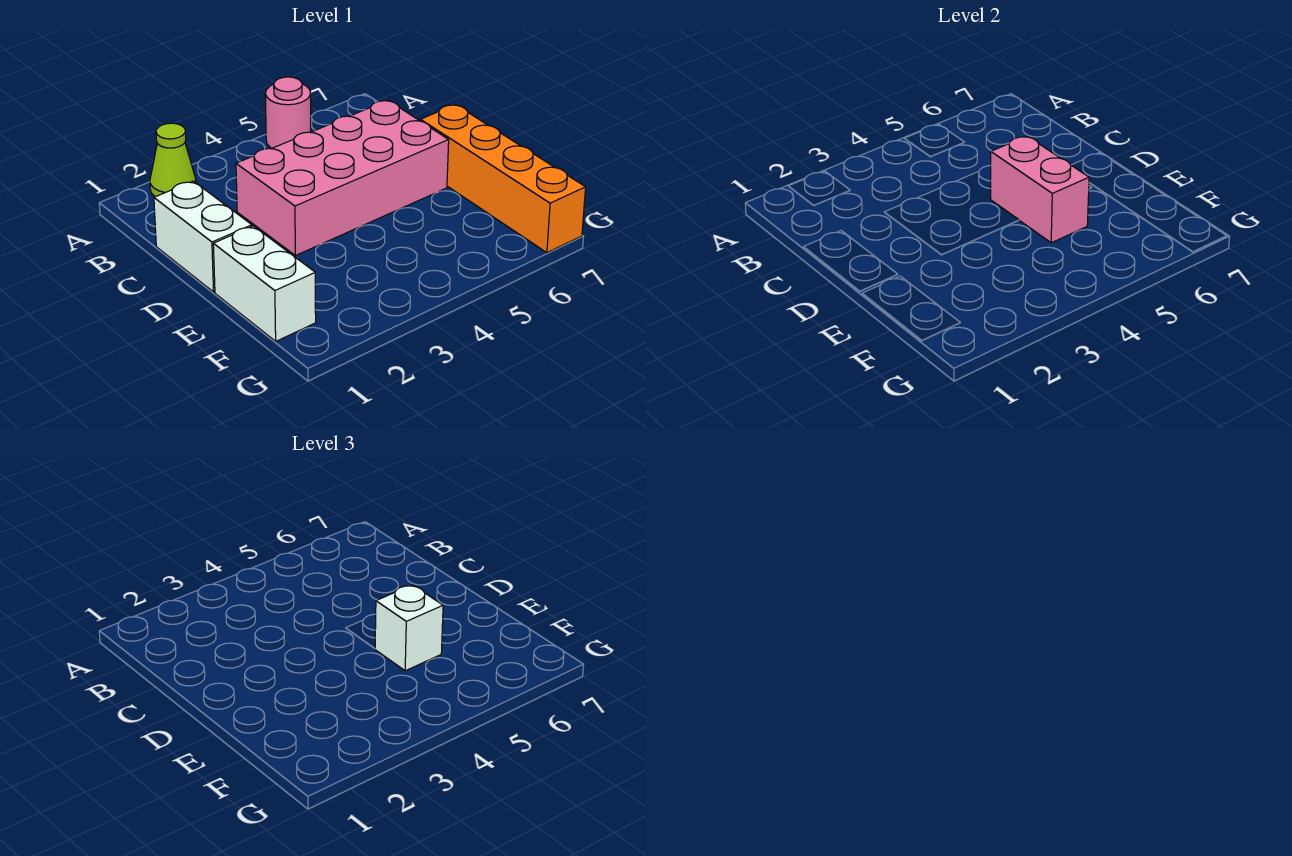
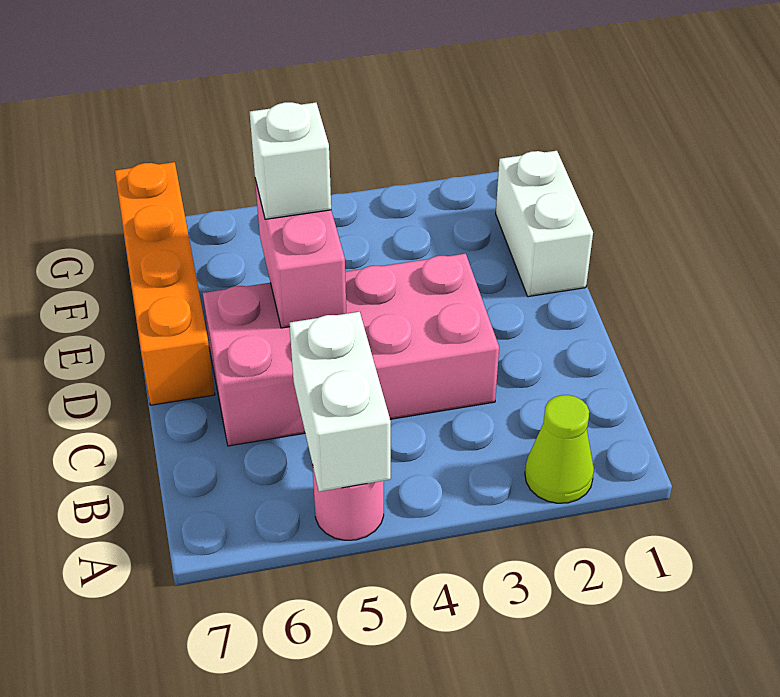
white brick C1:D1 level 1 -> white brick A5:B5 level 2

